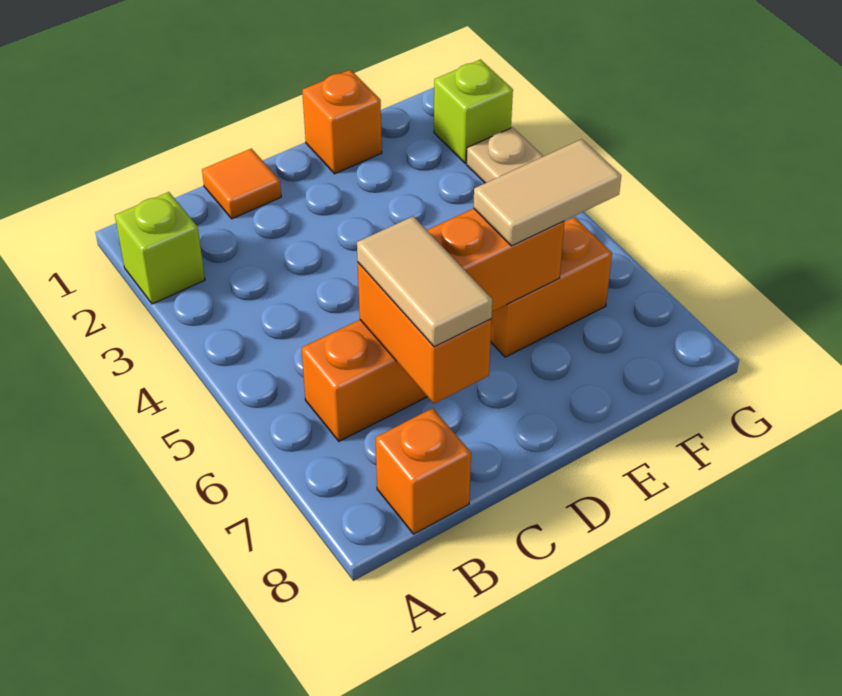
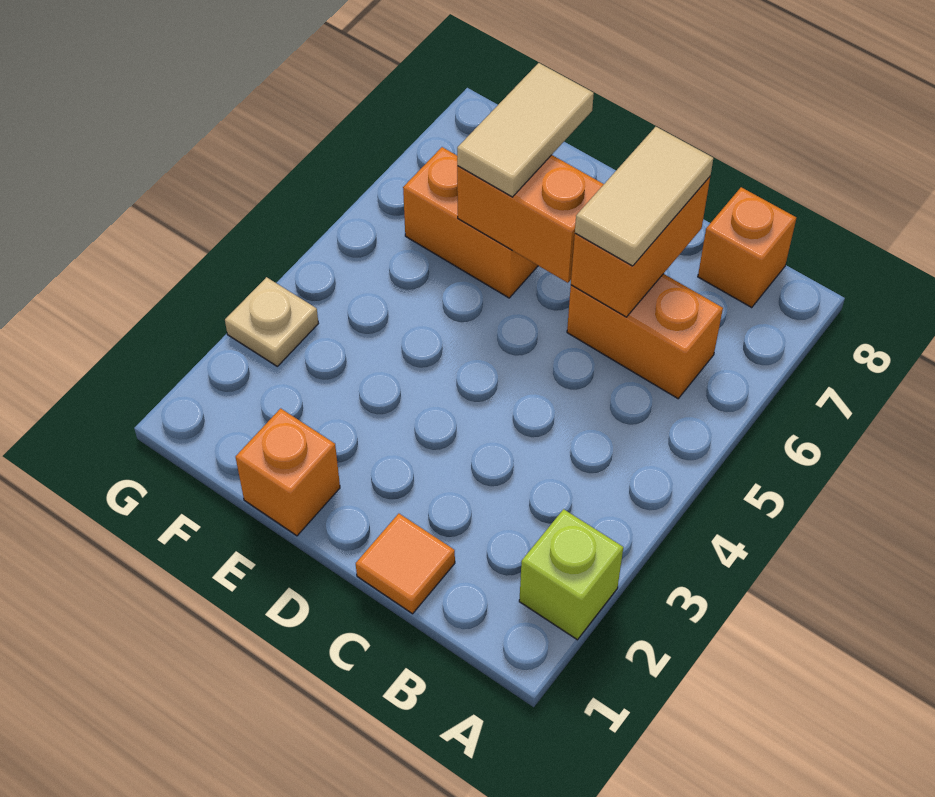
tan tile E6:F6 level 3 -> tan tile E6:E7 level 3
lime brick G2 level 1 -> none

